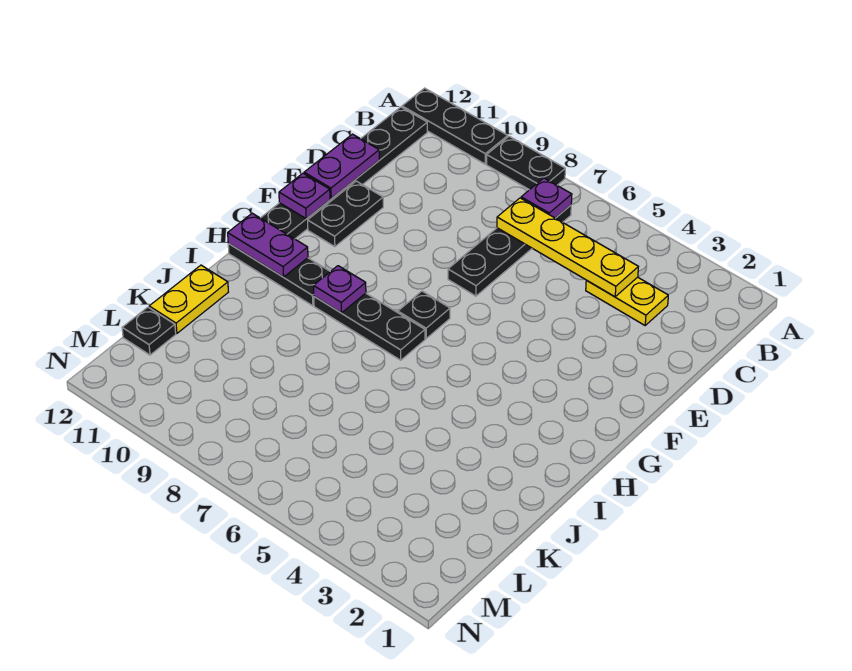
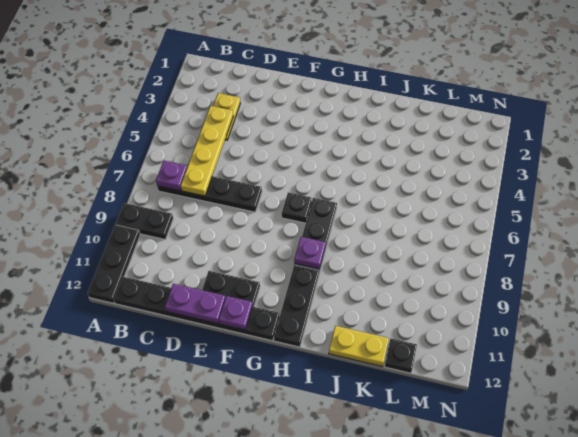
black plate A8:A9 level 1 -> black plate A9:B9 level 1
purple plate H11:H12 level 2 -> none

